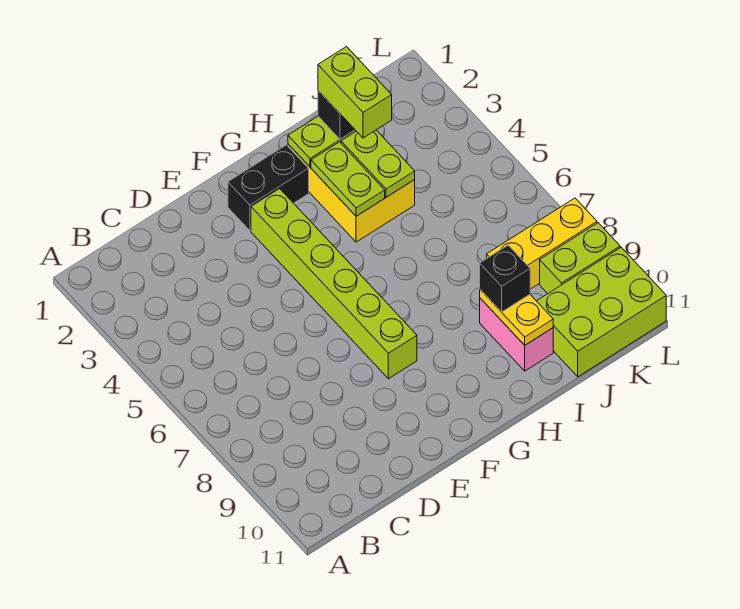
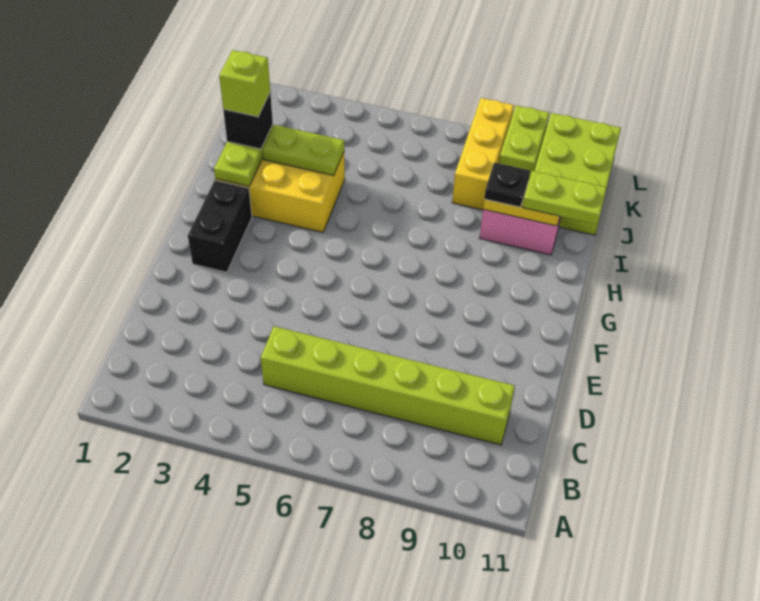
lime brick F3:F8 level 1 -> lime brick C5:C10 level 1
lime plate H3:H4 level 2 -> lime plate I10:I11 level 3
lime brick I2:I3 level 4 -> lime brick I2 level 4
black brick I9 level 3 -> black plate I9 level 3

